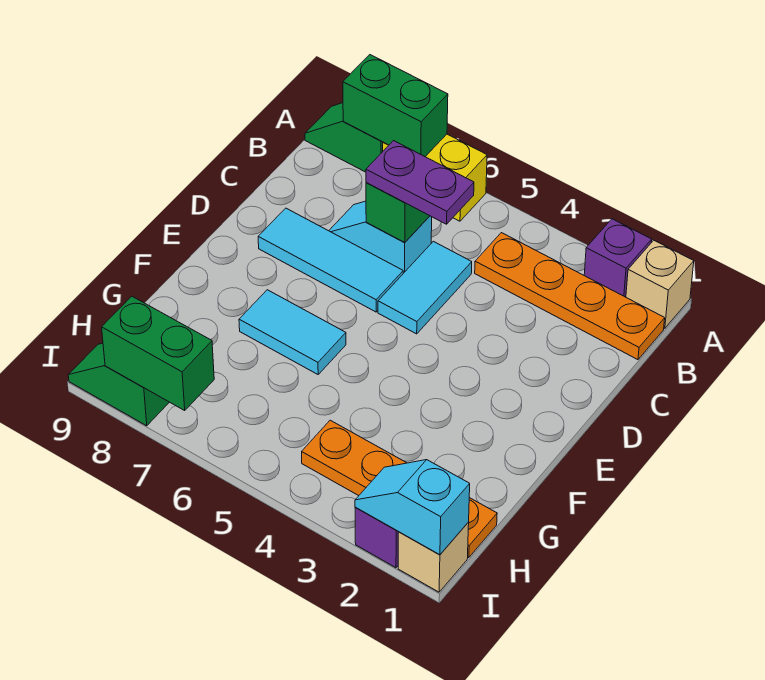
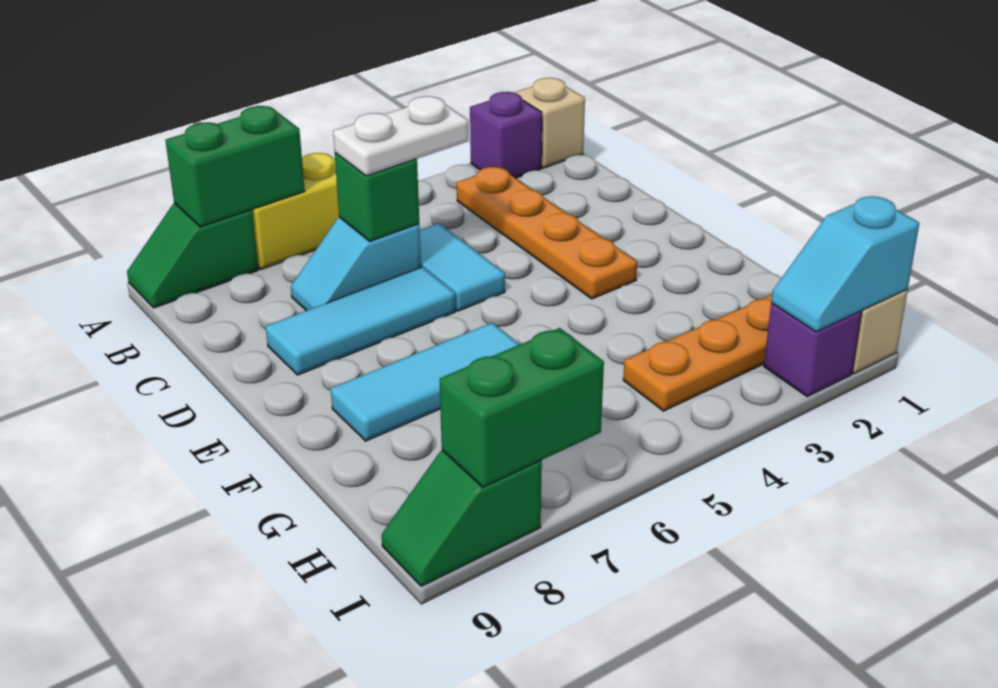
orange plate B1:B4 level 1 -> orange plate B3:E3 level 1
purple plate C5:C6 level 3 -> white plate C5:C6 level 3
cyan tile F6:F7 level 1 -> cyan tile F6:F8 level 1

